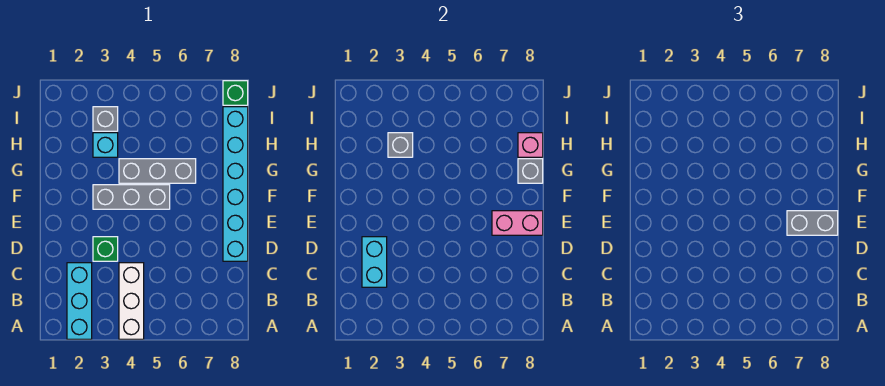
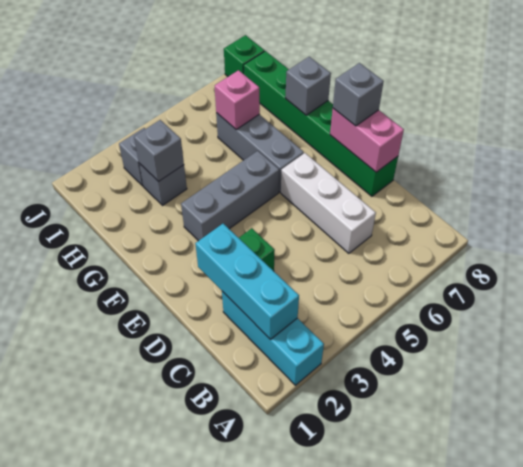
white brick A4:C4 level 1 -> white brick C6:E6 level 1
cyan brick C2:D2 level 2 -> cyan brick B2:D2 level 2
cyan brick D8:I8 level 1 -> green brick D8:I8 level 1
pink brick E7:E8 level 2 -> pink brick D8:E8 level 2
grey brick E7:E8 level 3 -> grey brick E8 level 3
grey brick G4:G6 level 1 -> grey brick F6:H6 level 1
cyan brick H3 level 1 -> grey brick H3 level 1
pink brick H8 level 2 -> pink brick H6 level 2

